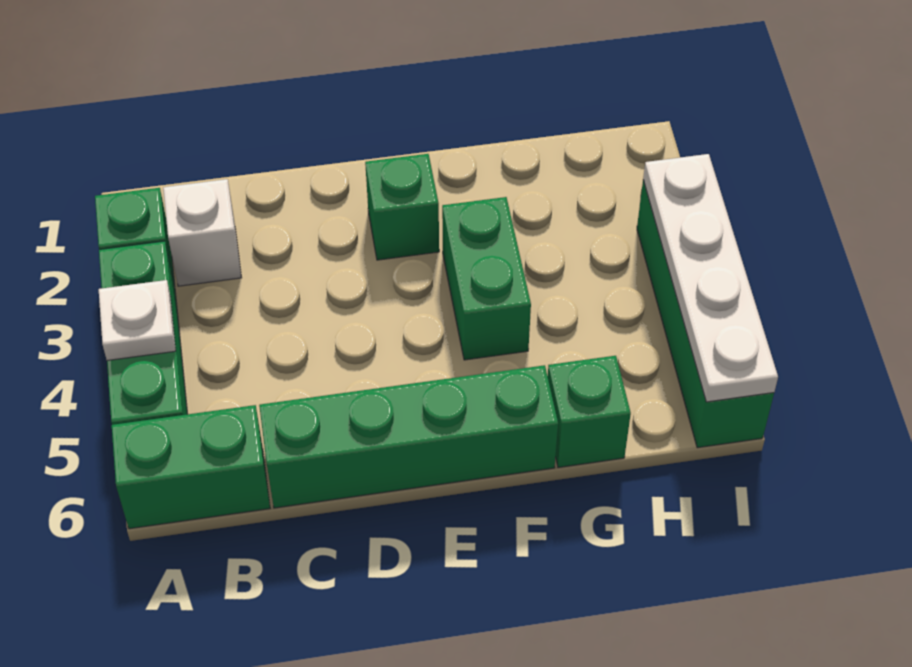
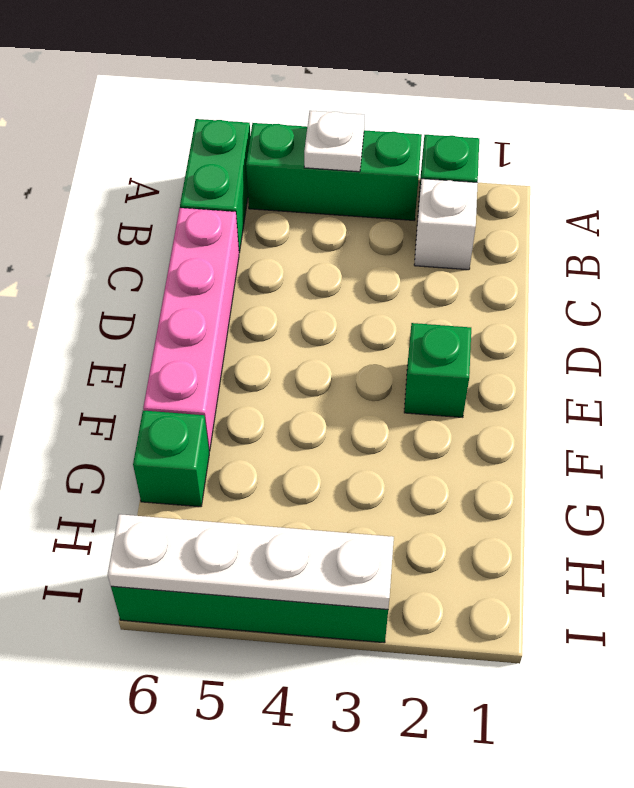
green brick C6:F6 level 1 -> pink brick C6:F6 level 1
green brick F3:F4 level 1 -> none

